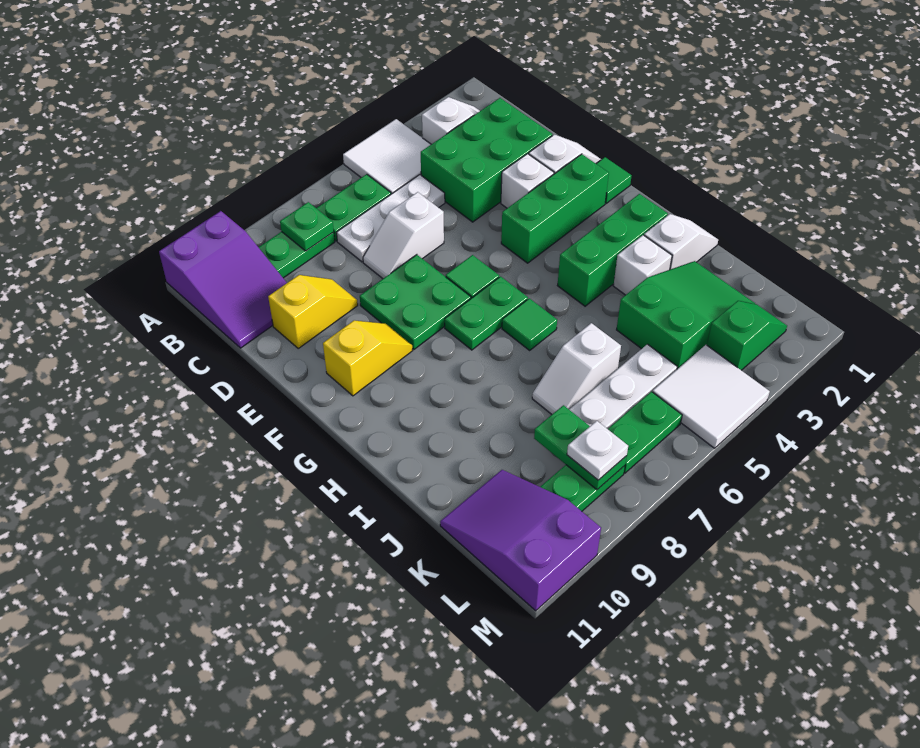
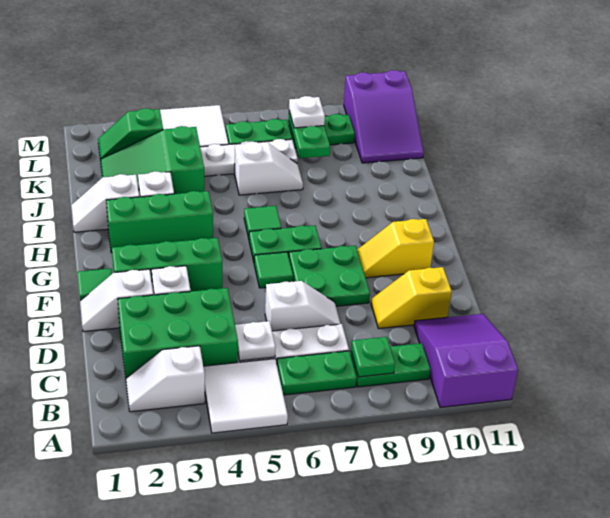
none -> white plate C5 level 2

